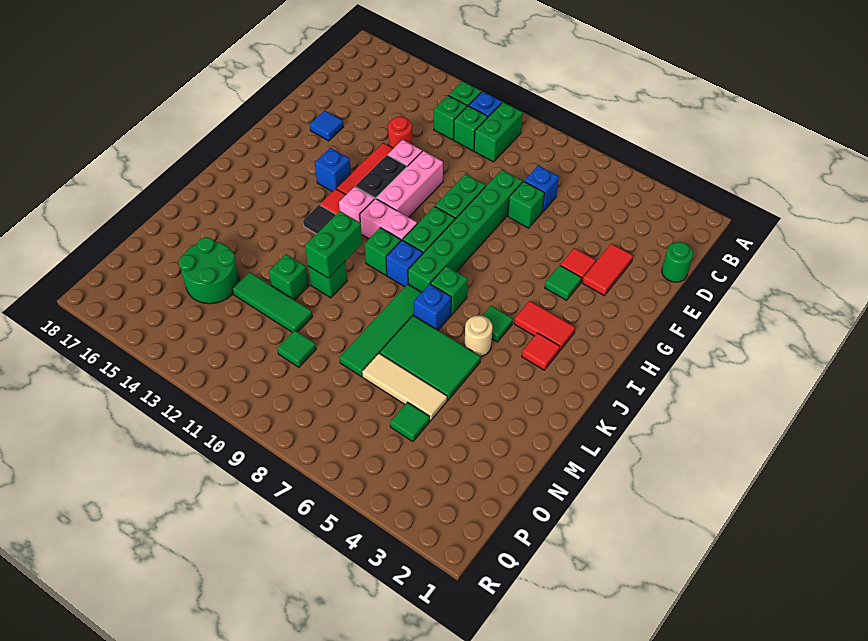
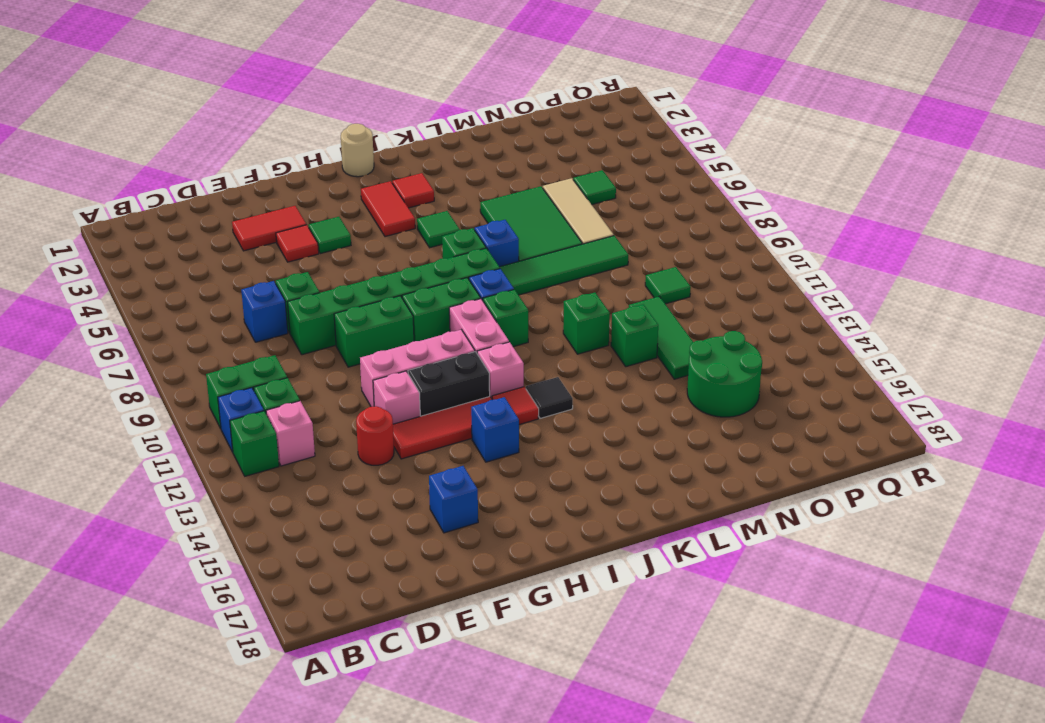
green brick C12 level 1 -> pink brick C12 level 1
green round brick D1 level 1 -> none
blue tile F16 level 1 -> blue brick F16 level 1
tan round brick K5 level 1 -> tan round brick I1 level 1
green brick K11:L11 level 2 -> none

